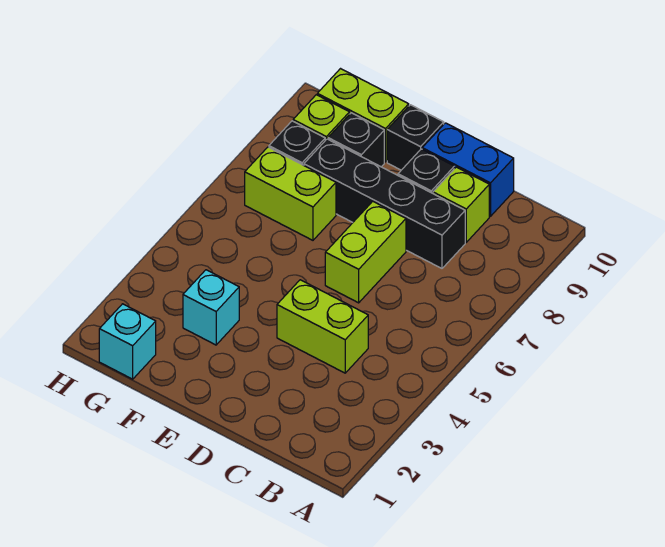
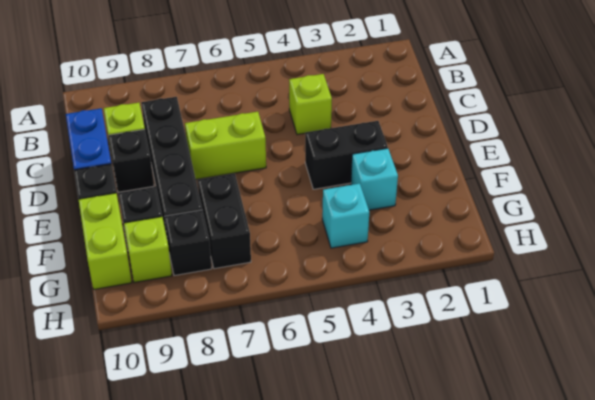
lime brick C4:D4 level 1 -> lime brick C4 level 1
none -> black brick E3:E4 level 1
lime brick F7:G7 level 1 -> black brick F7:G7 level 1
cyan brick G1 level 1 -> cyan brick G4 level 1

